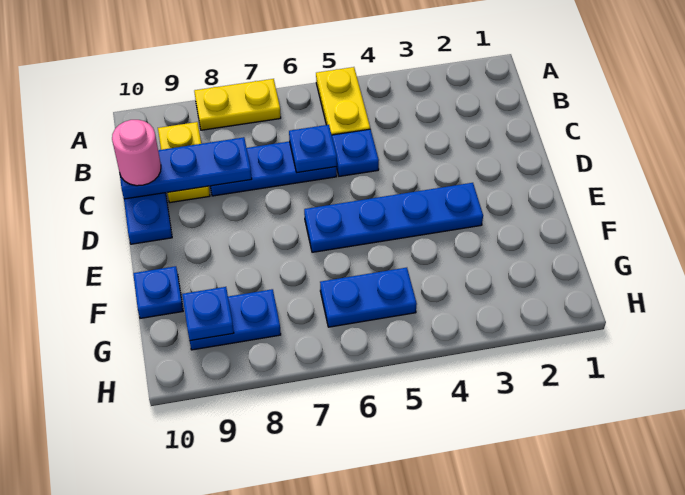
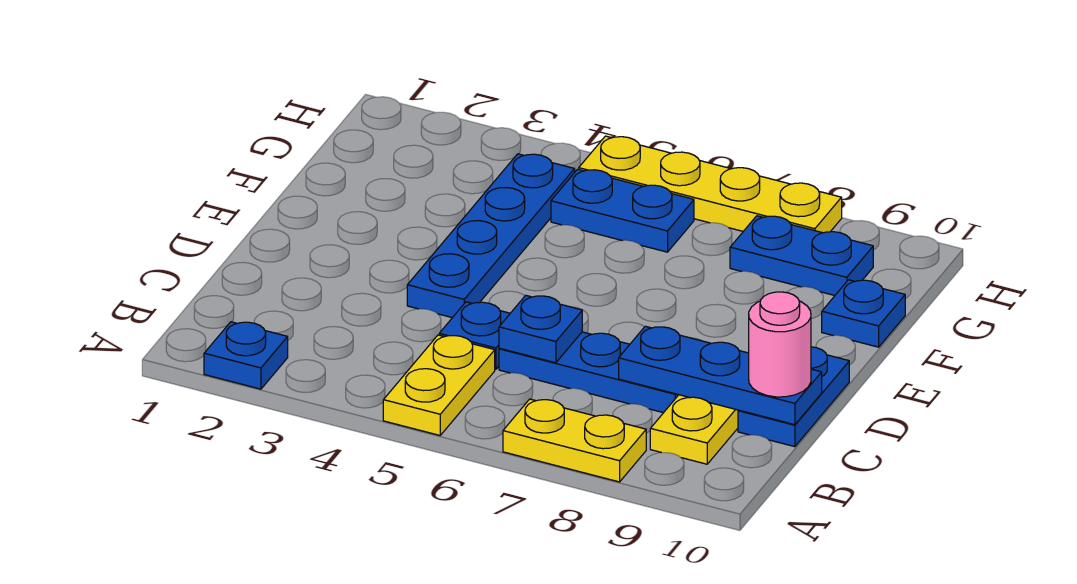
blue plate E3:E6 level 1 -> blue plate D4:G4 level 1
blue plate G9 level 2 -> blue plate A2 level 1
none -> yellow plate H5:H8 level 1

